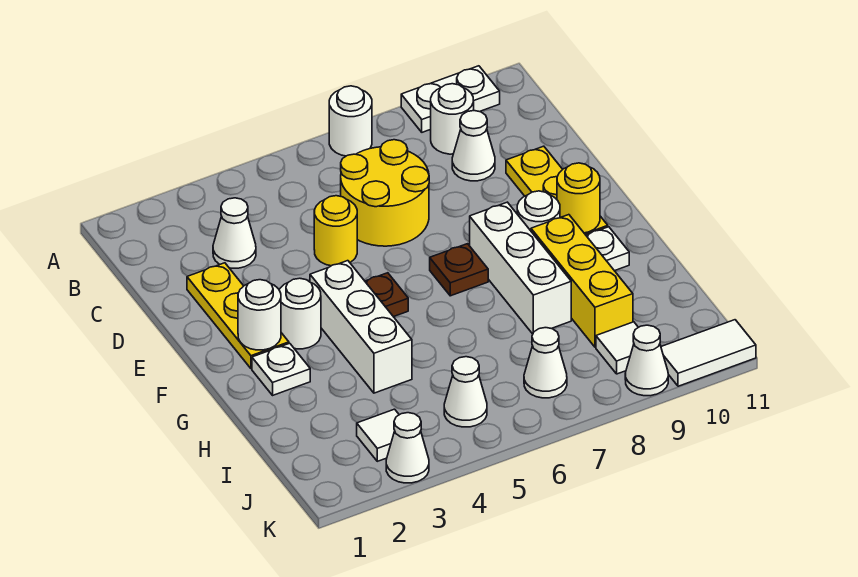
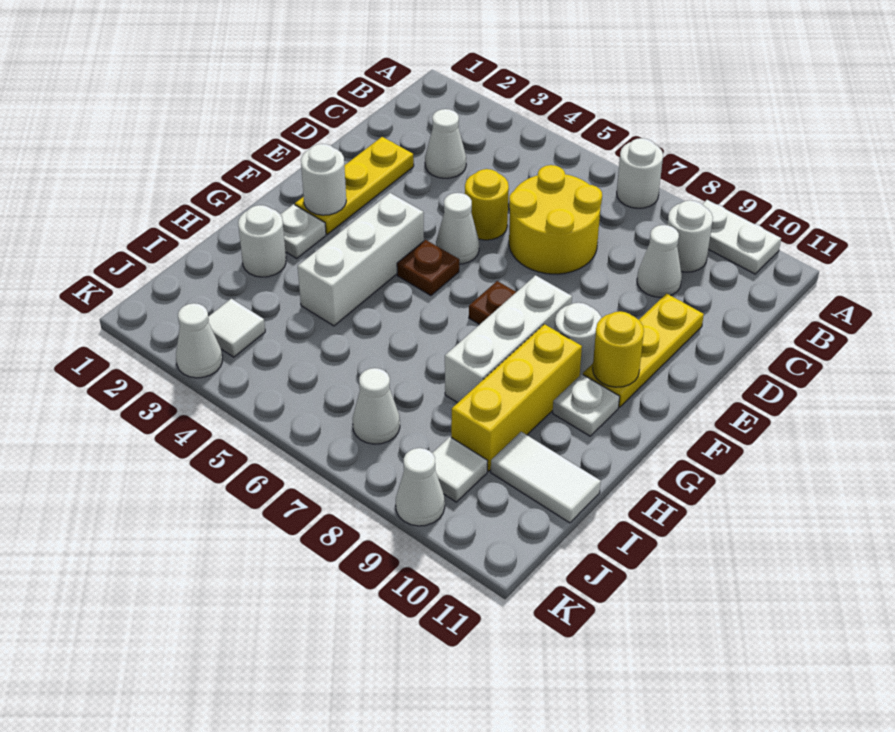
white round brick F3 level 1 -> white round brick H2 level 1
white cone J5 level 1 -> white cone E5 level 1
white tile K10:K11 level 1 -> white tile I10:I11 level 1

